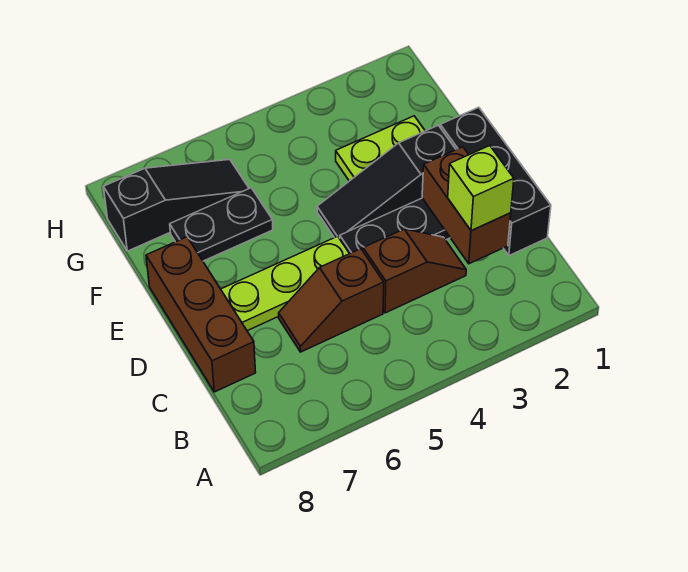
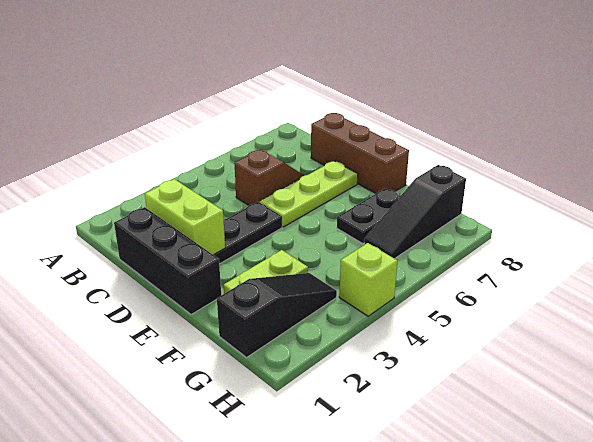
brown brick C2:D2 level 2 -> lime brick C2:D2 level 2
lime brick C2 level 3 -> lime brick H4 level 1
brown slope C3:C4 level 1 top 4 -> none
black slope E2:E4 level 1 top 2 -> black slope G1:G3 level 1 top 1

